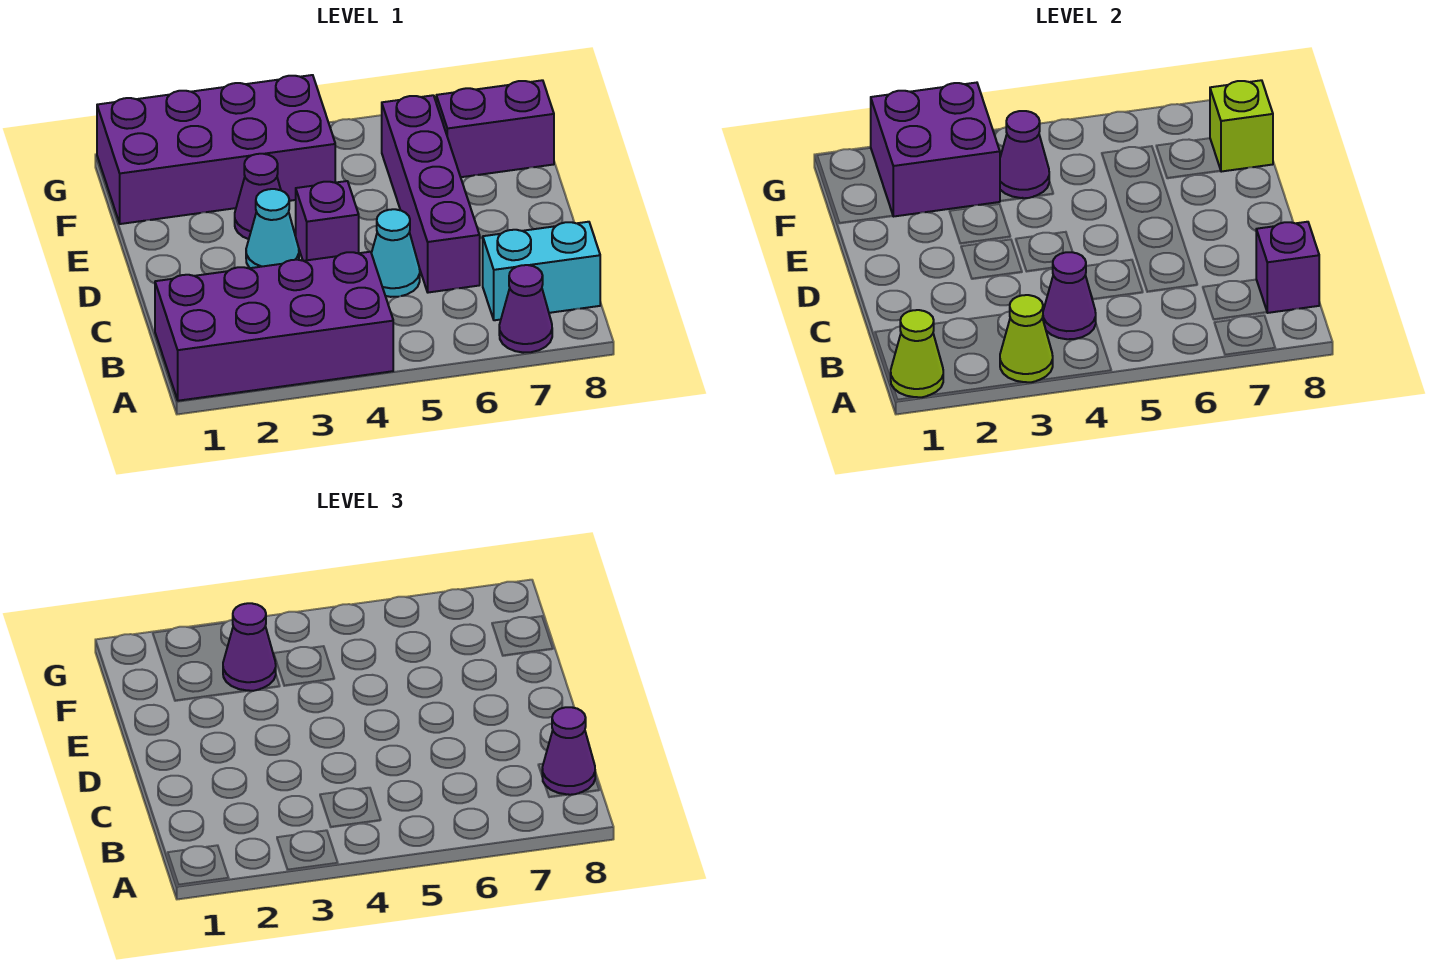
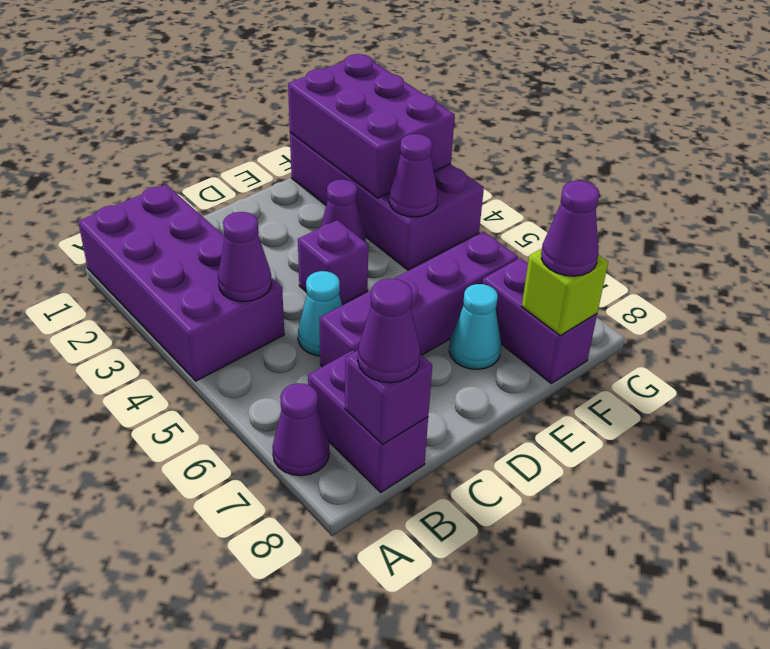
lime cone A1 level 2 -> none
lime cone A3 level 2 -> none
cyan brick B7:B8 level 1 -> purple brick B7:B8 level 1
cyan cone D3 level 1 -> cyan cone E7 level 1
purple brick F2:G3 level 2 -> purple brick F1:G3 level 2
purple cone F3 level 3 -> purple cone F8 level 3

